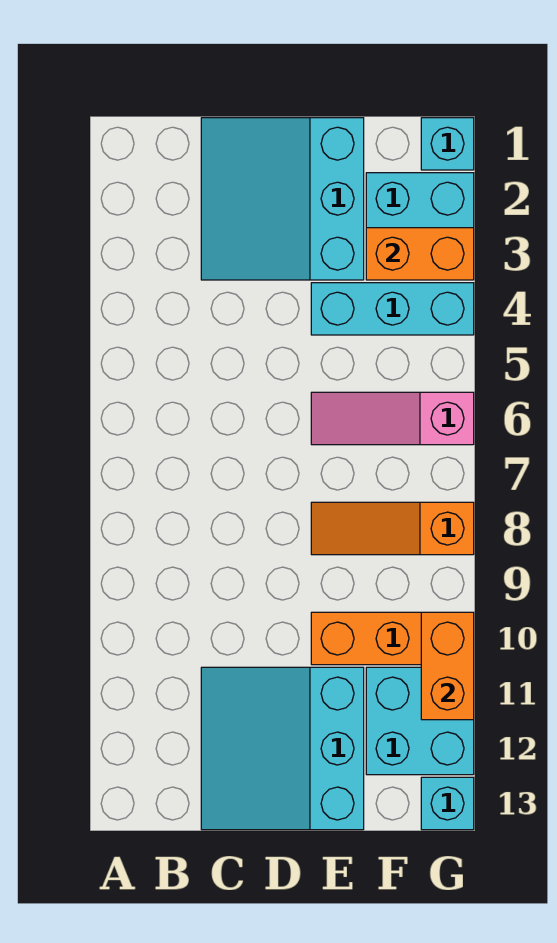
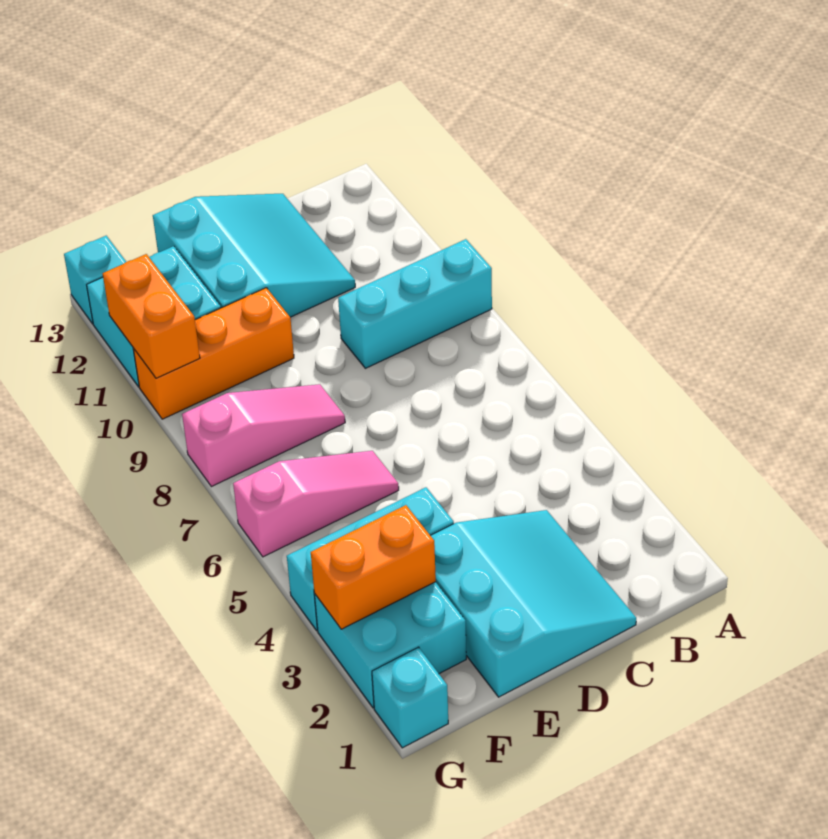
none -> cyan brick A9:C9 level 1
orange slope E8:G8 level 1 top G -> pink slope E8:G8 level 1 top G

